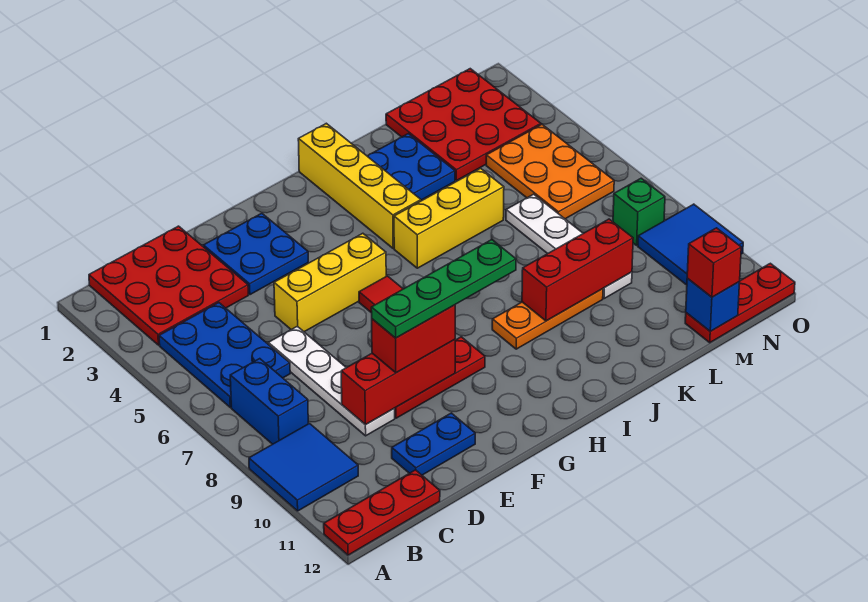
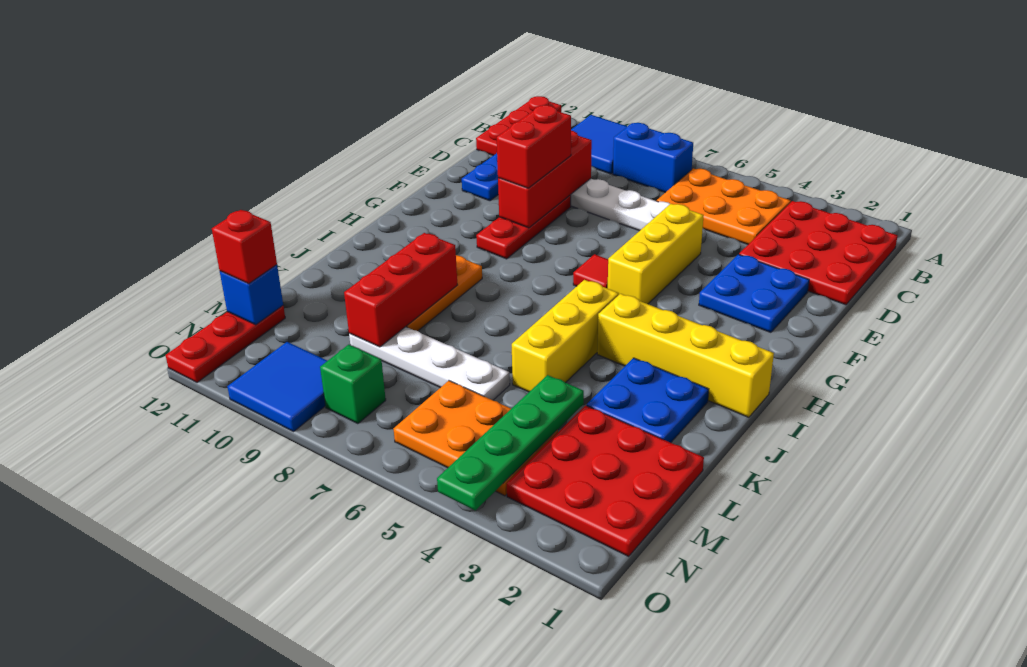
blue plate B4:C6 level 1 -> orange plate B4:C6 level 1
green plate E9:H9 level 4 -> green plate L4:O4 level 2

